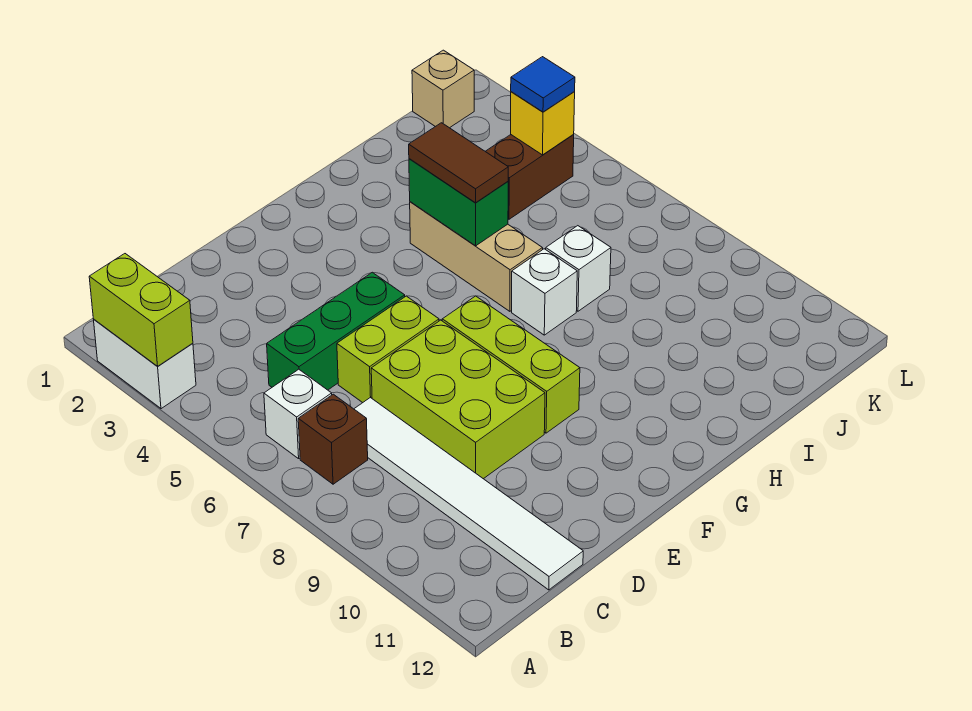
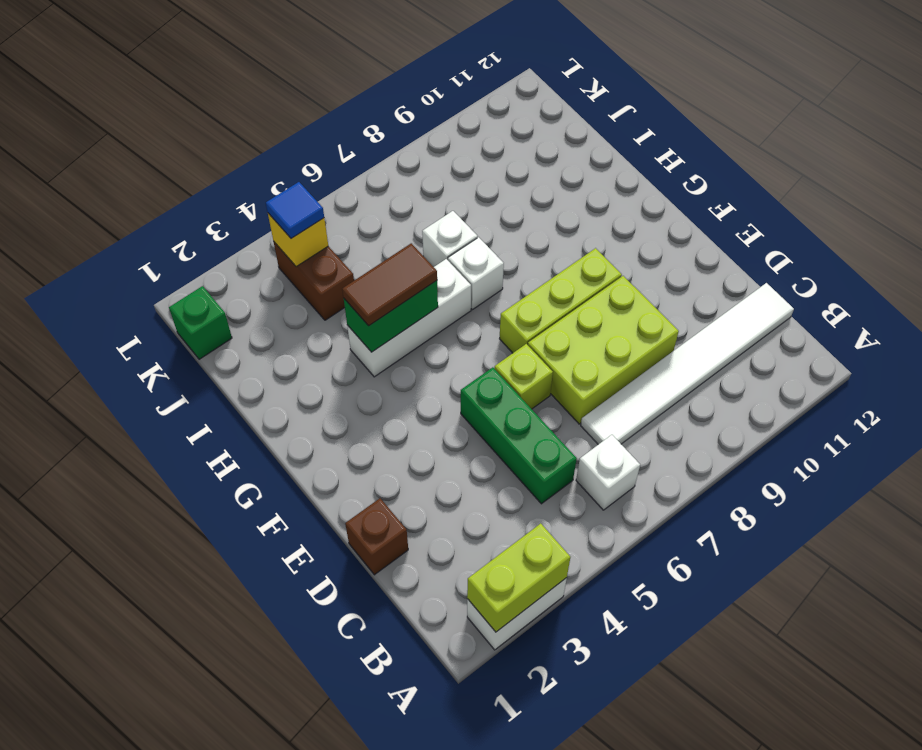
brown brick B7 level 1 -> brown brick D1 level 1
lime brick D6:E6 level 1 -> lime brick E6 level 1
tan brick H4:H6 level 1 -> white brick H4:H6 level 1
tan brick K1 level 1 -> green brick K1 level 1

